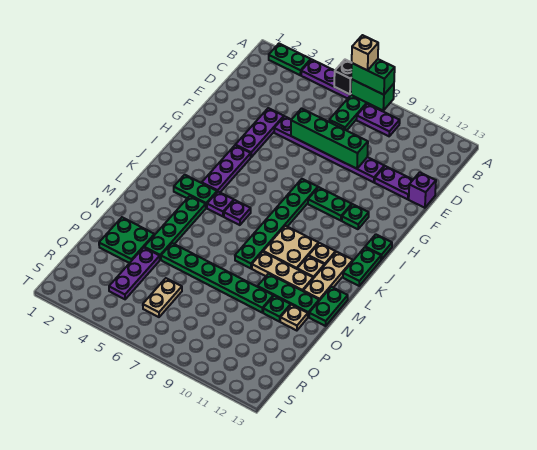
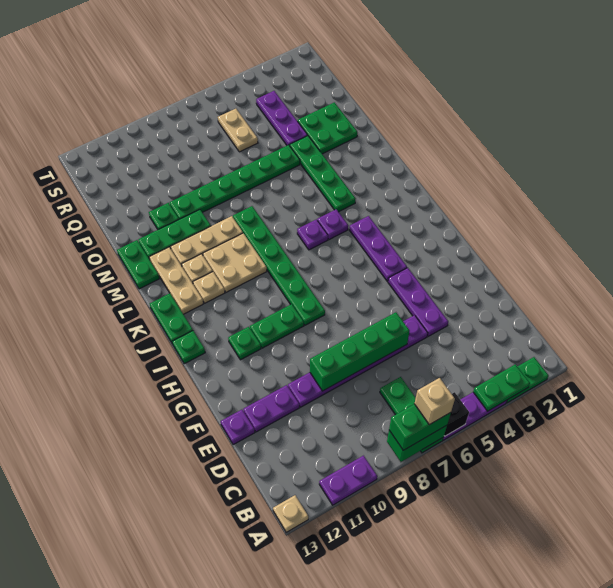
purple plate B8:B9 level 1 -> purple plate A10:A11 level 1
purple brick E13 level 1 -> purple plate E13 level 1
green plate K3:K4 level 1 -> green plate A3:A4 level 2
tan plate O12 level 1 -> tan plate A13 level 1

